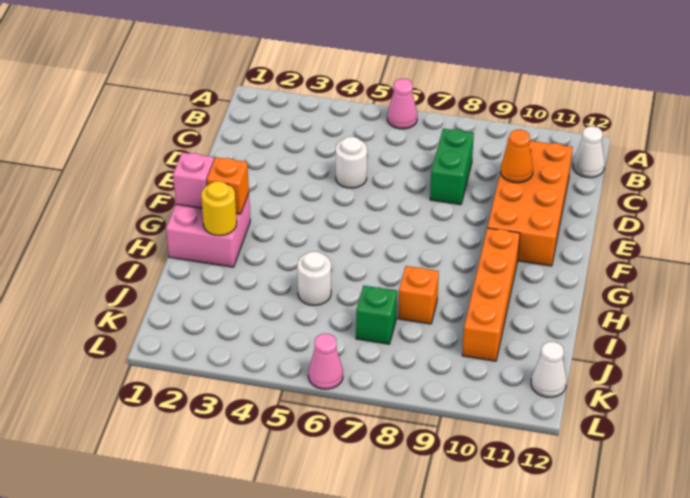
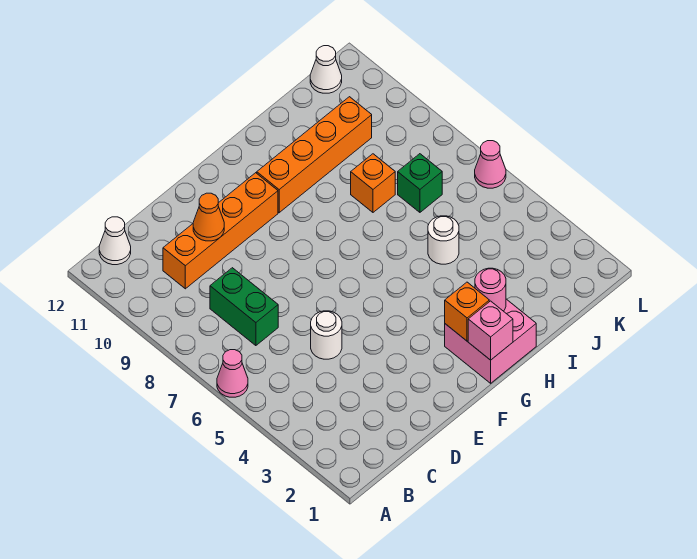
green brick C8:D8 level 1 -> green brick C7:C8 level 1
orange brick C10:F11 level 1 -> orange brick C10:F10 level 1
yellow round brick H2 level 2 -> pink round brick H2 level 2

